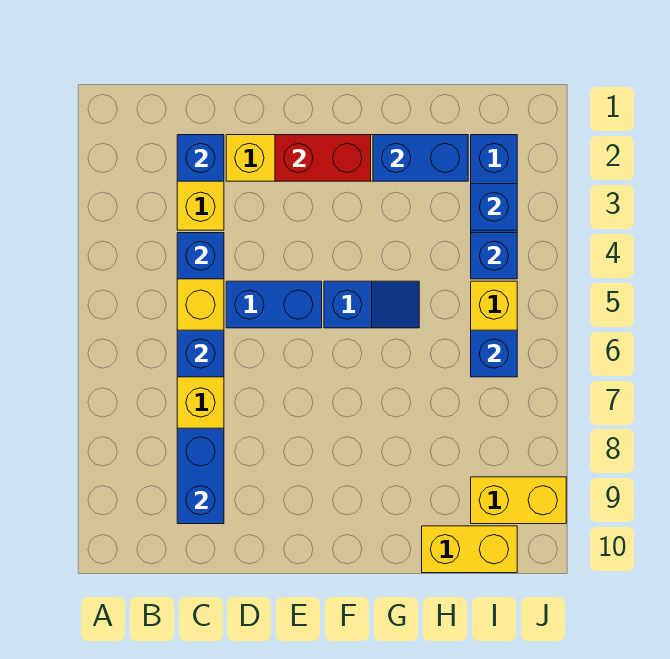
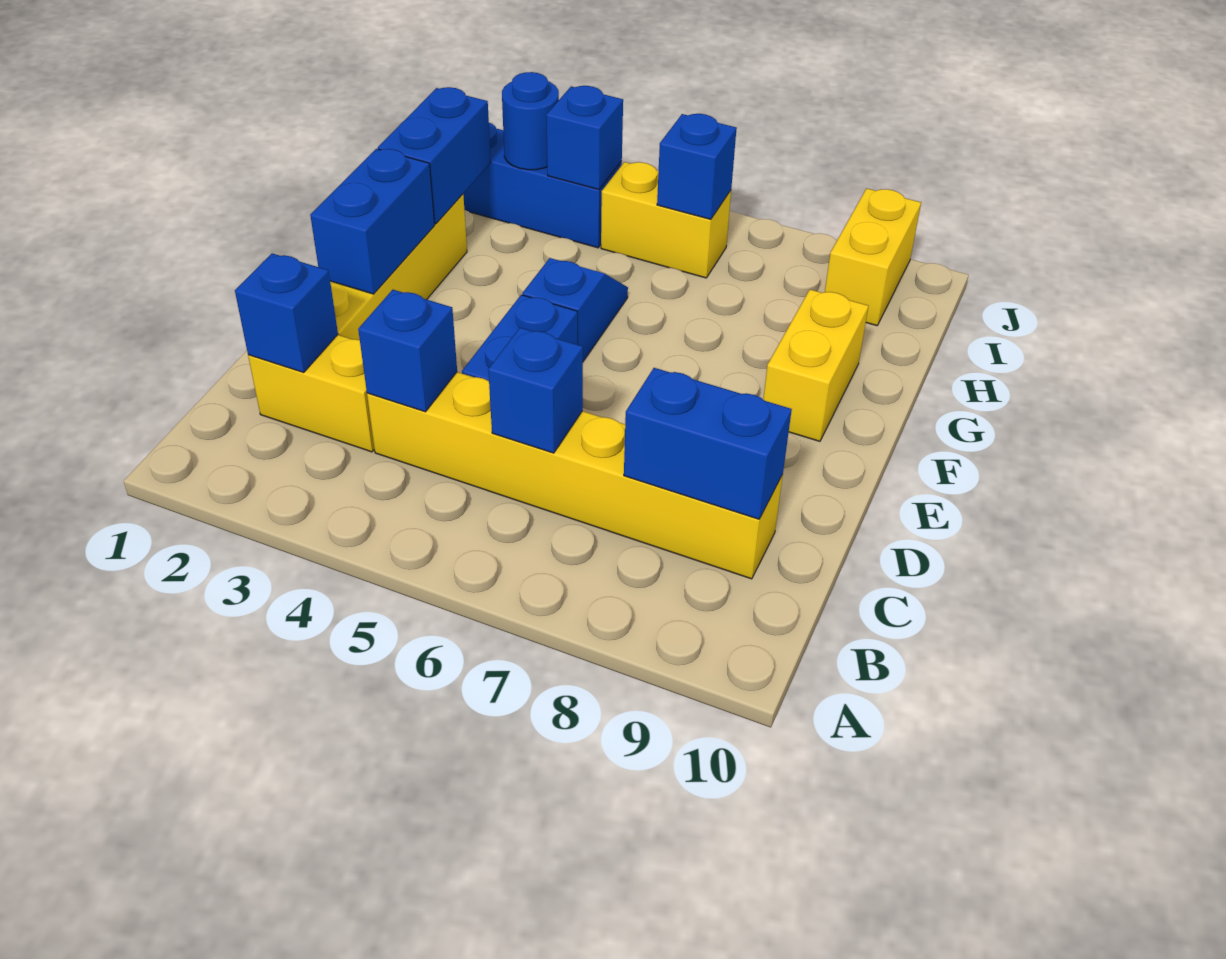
red brick E2:F2 level 2 -> blue brick E2:F2 level 2
yellow brick H10:I10 level 1 -> yellow brick F9:G9 level 1
blue brick I3 level 2 -> blue round brick I3 level 2

